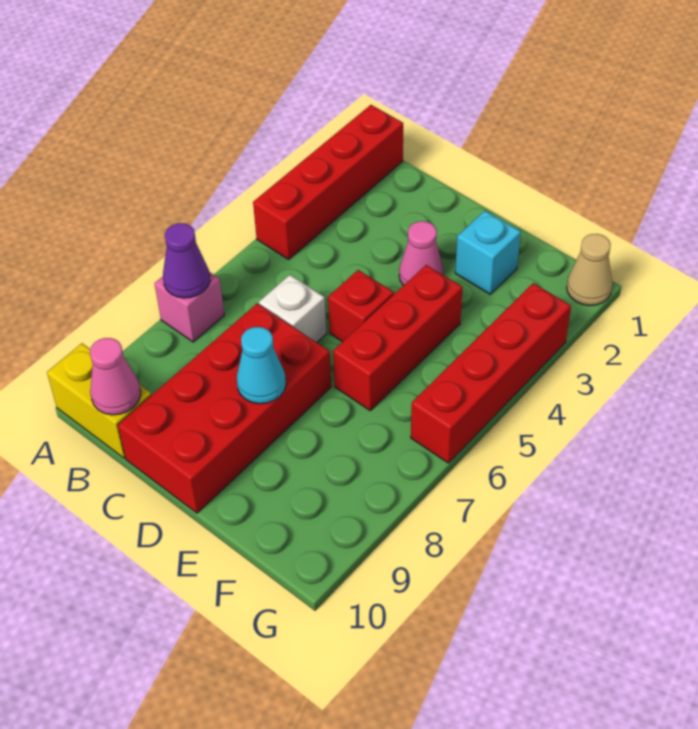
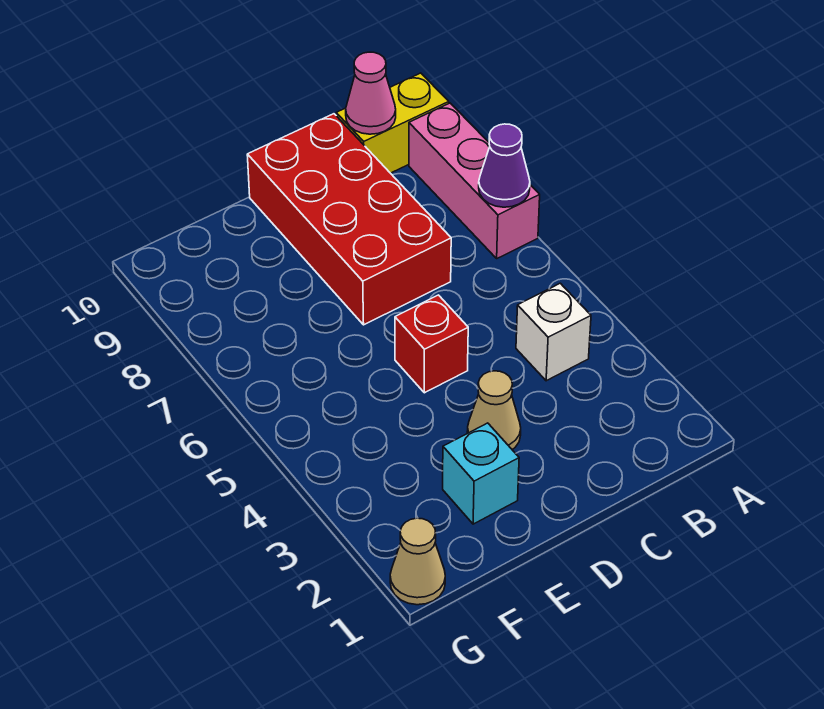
red brick A1:A4 level 1 -> none
pink brick A7 level 1 -> pink brick A7:A9 level 1
white brick C6 level 1 -> white brick B4 level 1
pink cone D3 level 1 -> tan cone D3 level 1
cyan cone D8 level 2 -> none
red brick E4:E6 level 1 -> none
red brick G3:G6 level 1 -> none

